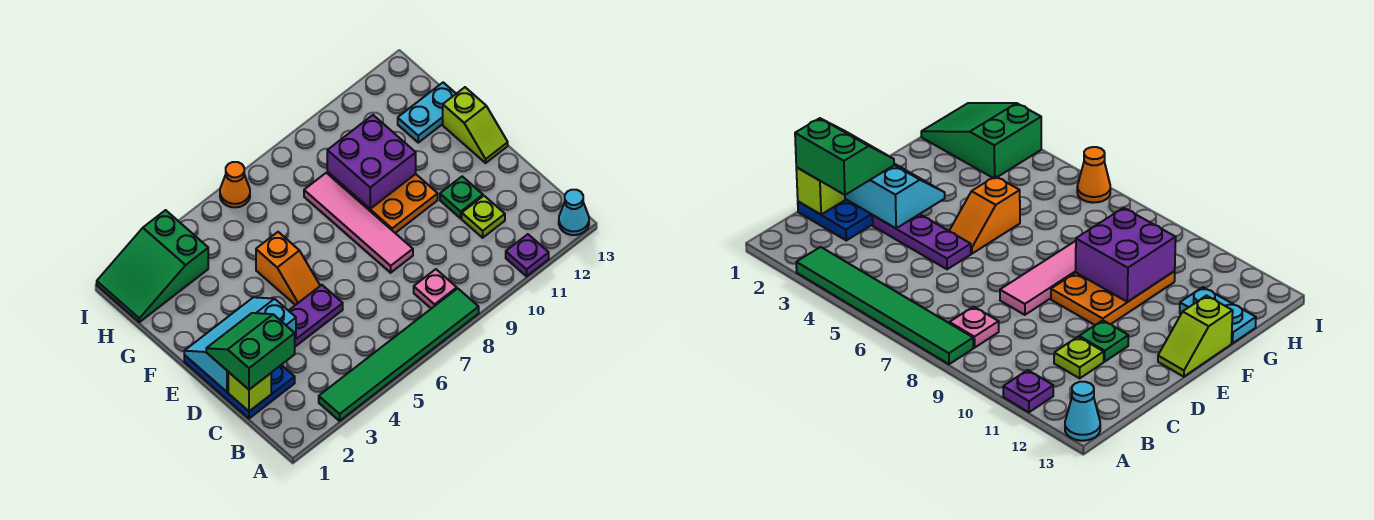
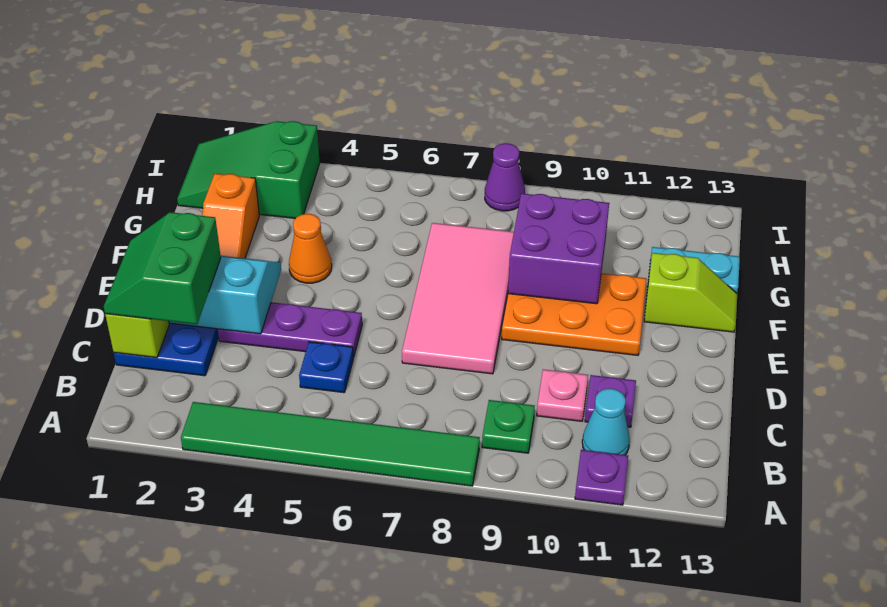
cyan cone A13 level 1 -> cyan cone B11 level 1
pink plate B8 level 1 -> pink plate C10 level 1
green slope C1:D2 level 3 top C -> green slope C1:D2 level 3 top 2
none -> blue plate C5 level 1
lime plate C11 level 1 -> purple plate C11 level 1
pink tile D8:G8 level 1 -> pink tile D7:G8 level 1
green plate D11 level 1 -> green plate B9 level 1
orange slope E5:F5 level 1 top F -> orange slope F2:G2 level 1 top G
orange plate E9:G10 level 1 -> orange plate E9:F11 level 1
lime slope E13:F13 level 1 top F -> lime slope F12:F13 level 1 top 12
orange cone I6 level 1 -> orange cone F4 level 1
none -> purple cone I8 level 1

